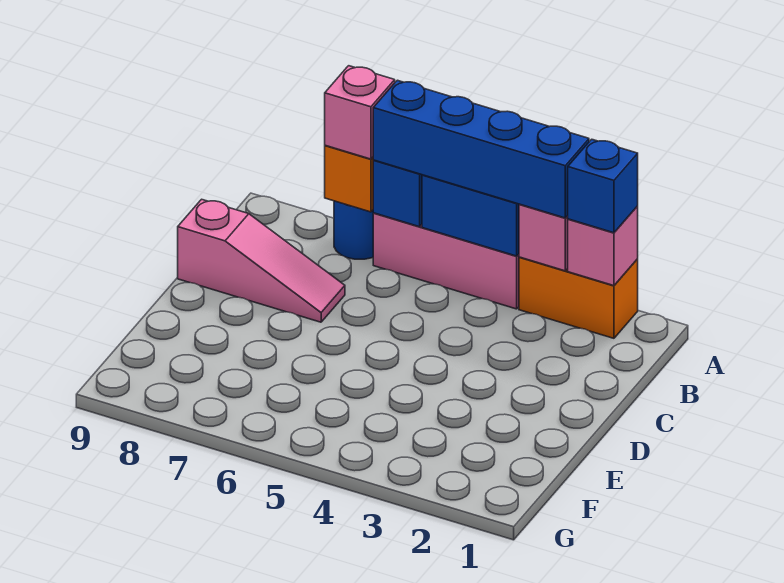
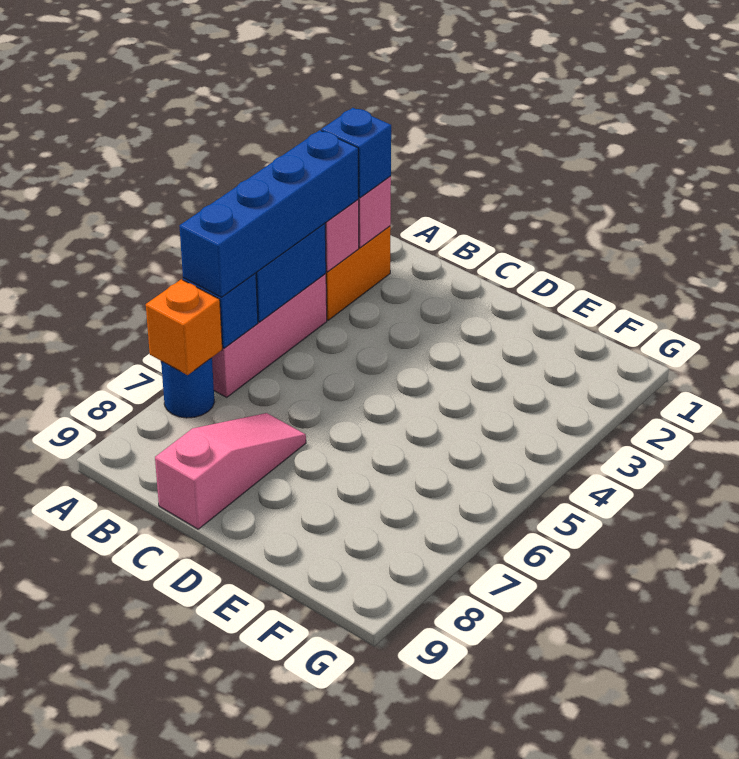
pink brick A7 level 3 -> none

